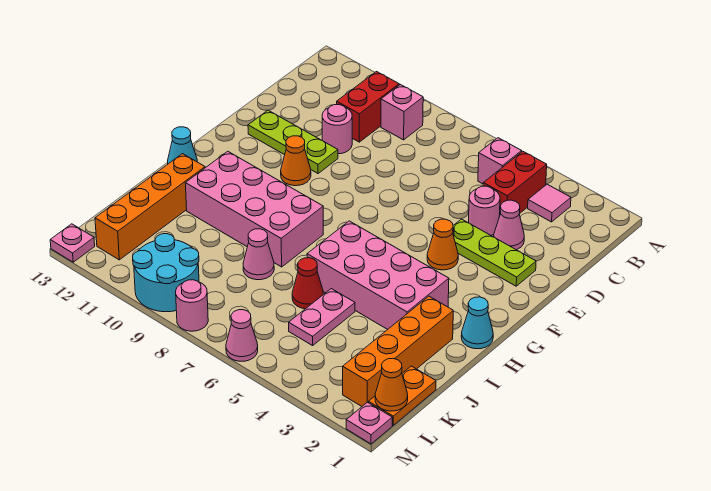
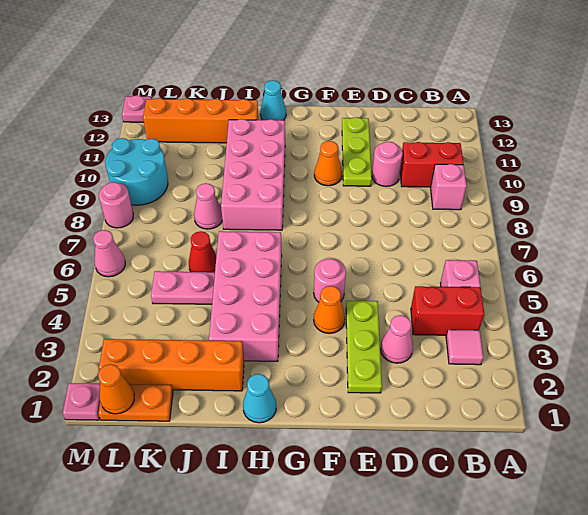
pink round brick D4 level 1 -> pink round brick F5 level 1

